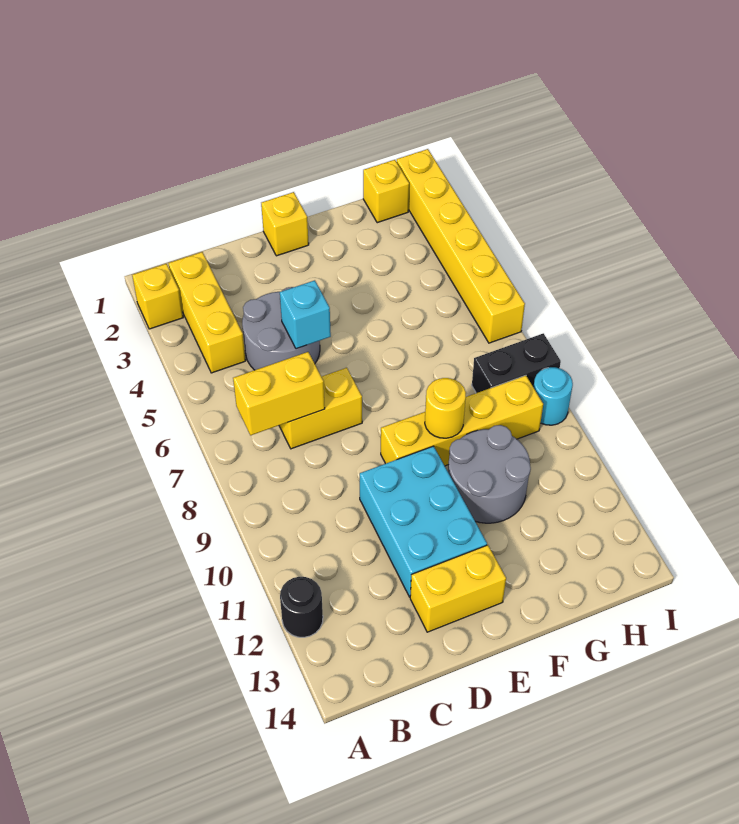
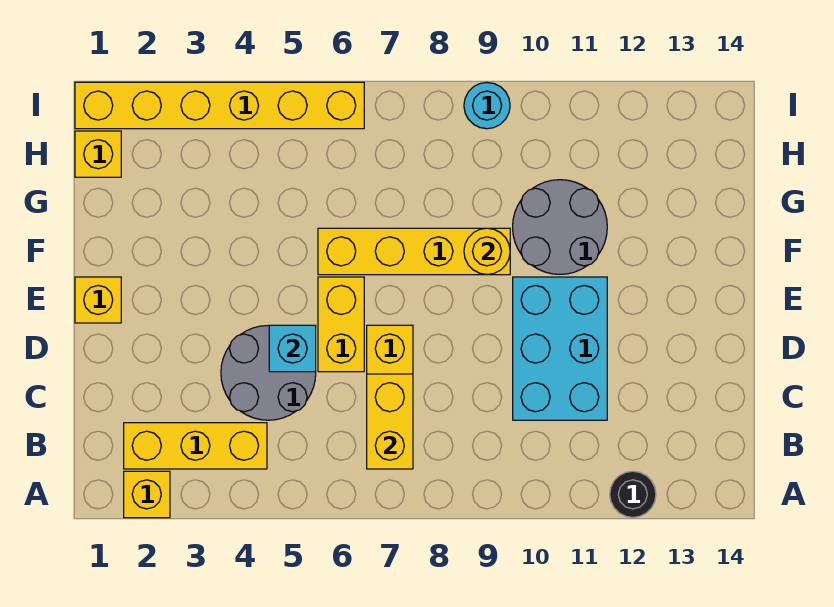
cyan brick D10:E12 level 1 -> cyan brick C10:E11 level 1
yellow brick D13:E13 level 1 -> yellow brick D6:E6 level 1
yellow brick E9:H9 level 1 -> yellow brick F6:F9 level 1
black brick H8:I8 level 1 -> none

